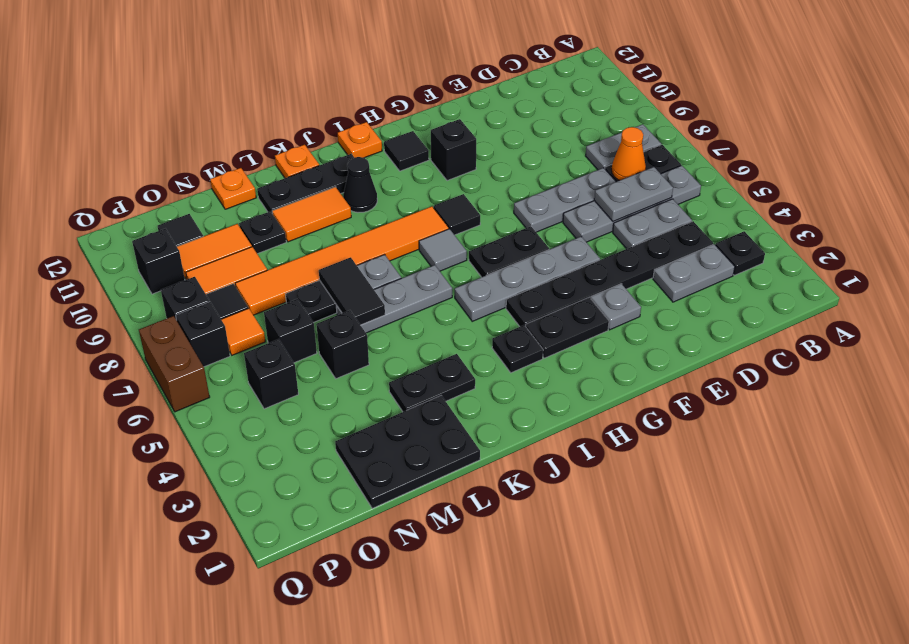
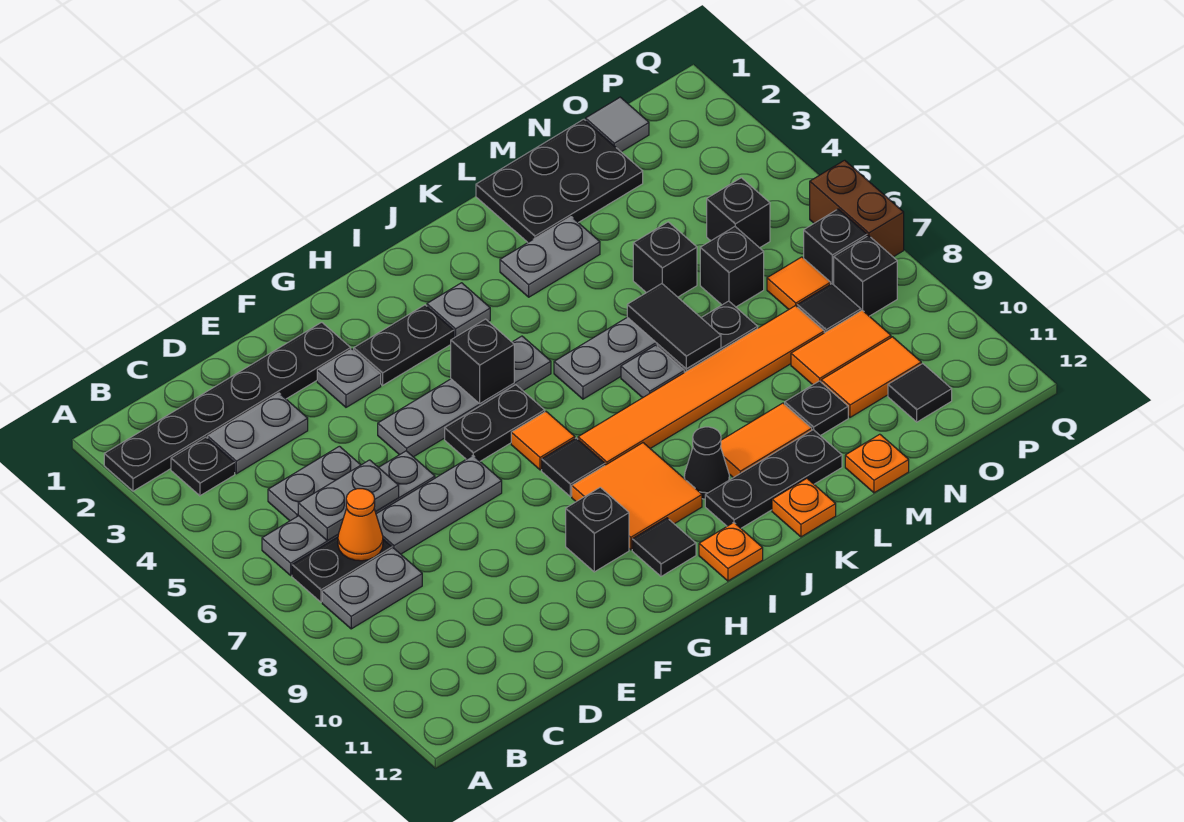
black plate C4:H4 level 1 -> black plate A2:F2 level 1
none -> orange tile H7 level 1
none -> orange tile H9:I10 level 1
black plate I3 level 1 -> grey plate I3 level 1
grey tile I7 level 1 -> grey tile O1 level 1
black plate K3:L3 level 1 -> grey plate K3:L3 level 1
black brick P10 level 1 -> black brick H5 level 2

